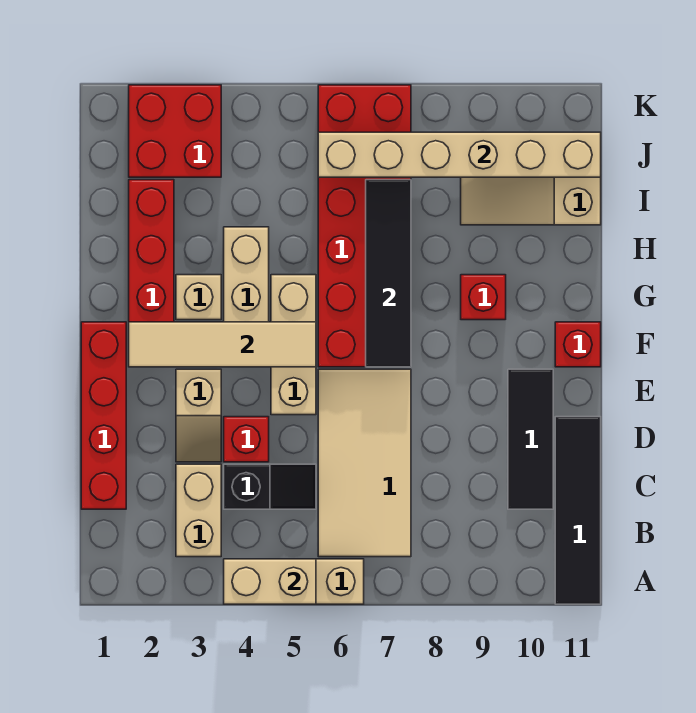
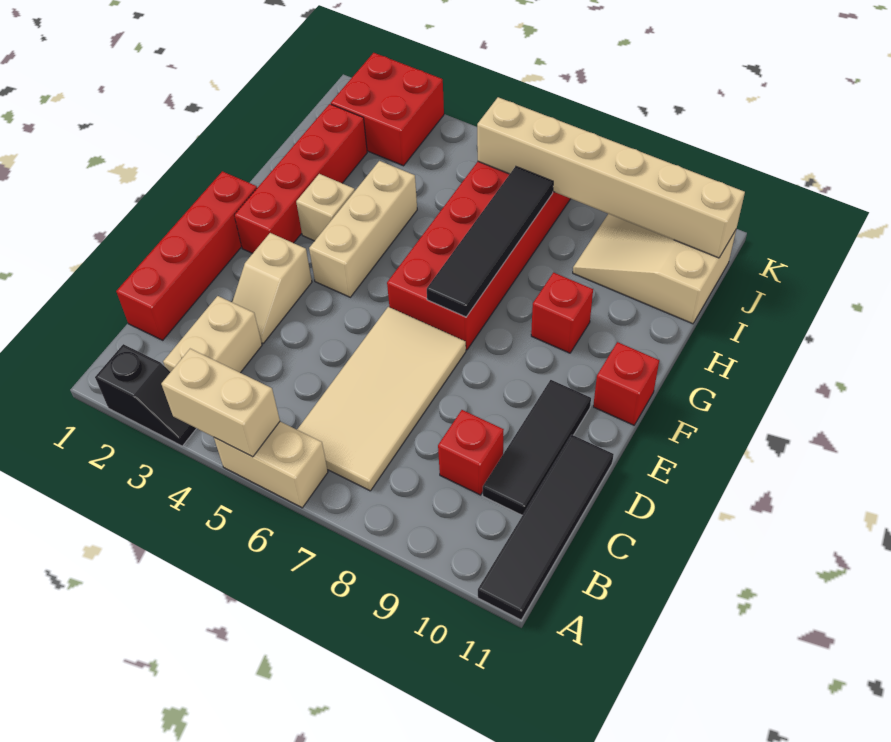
black slope C4:C5 level 1 top 4 -> black slope A2:A3 level 1 top 2
red brick D4 level 1 -> red brick C9 level 1
tan brick E5:G5 level 1 -> none
tan tile F2:F5 level 2 -> none

